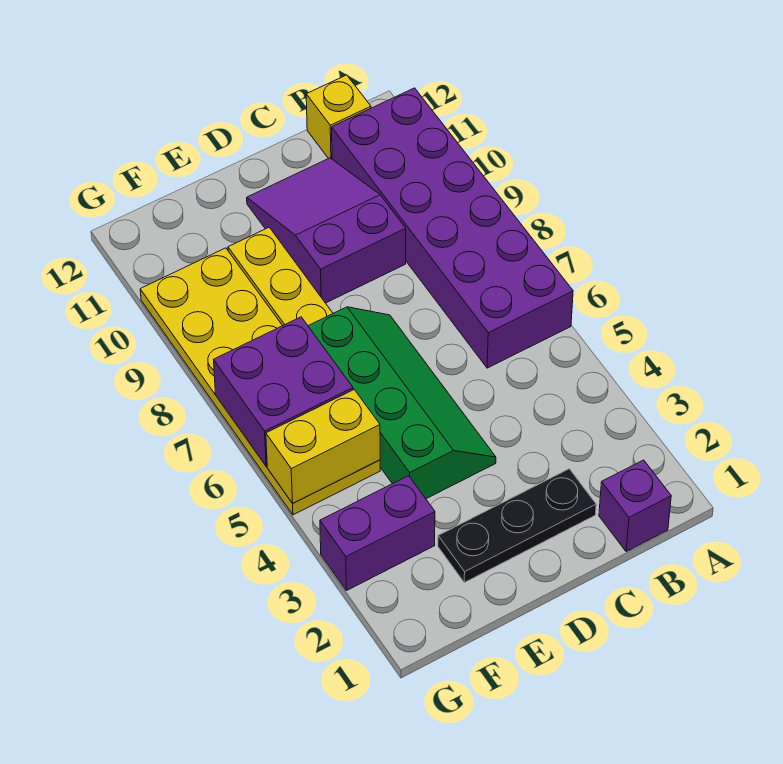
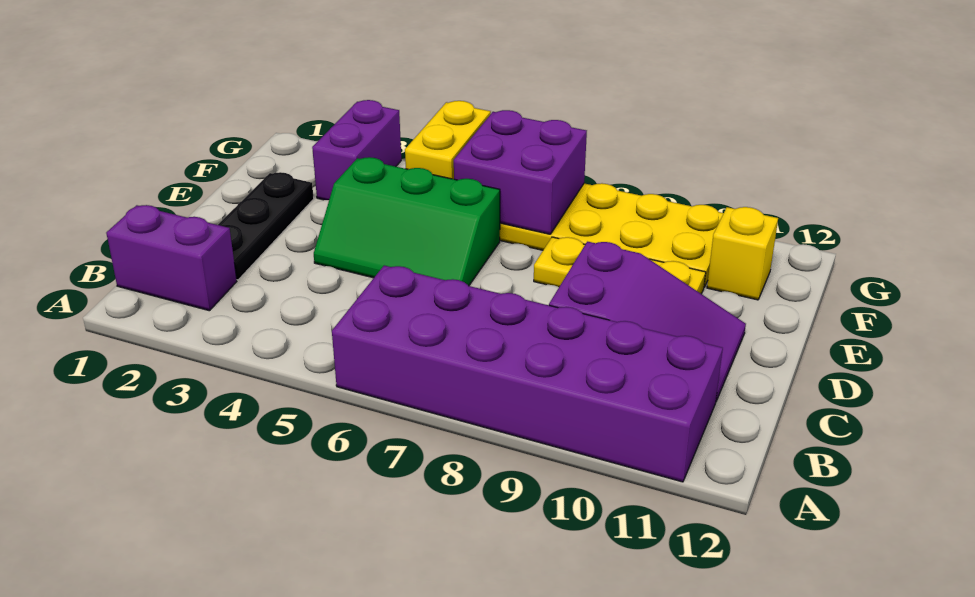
purple brick B1 level 1 -> purple brick B1:B2 level 1
yellow brick B12 level 1 -> yellow brick F11 level 1
green slope D4:E7 level 1 top E -> green slope D4:E6 level 1 top E

